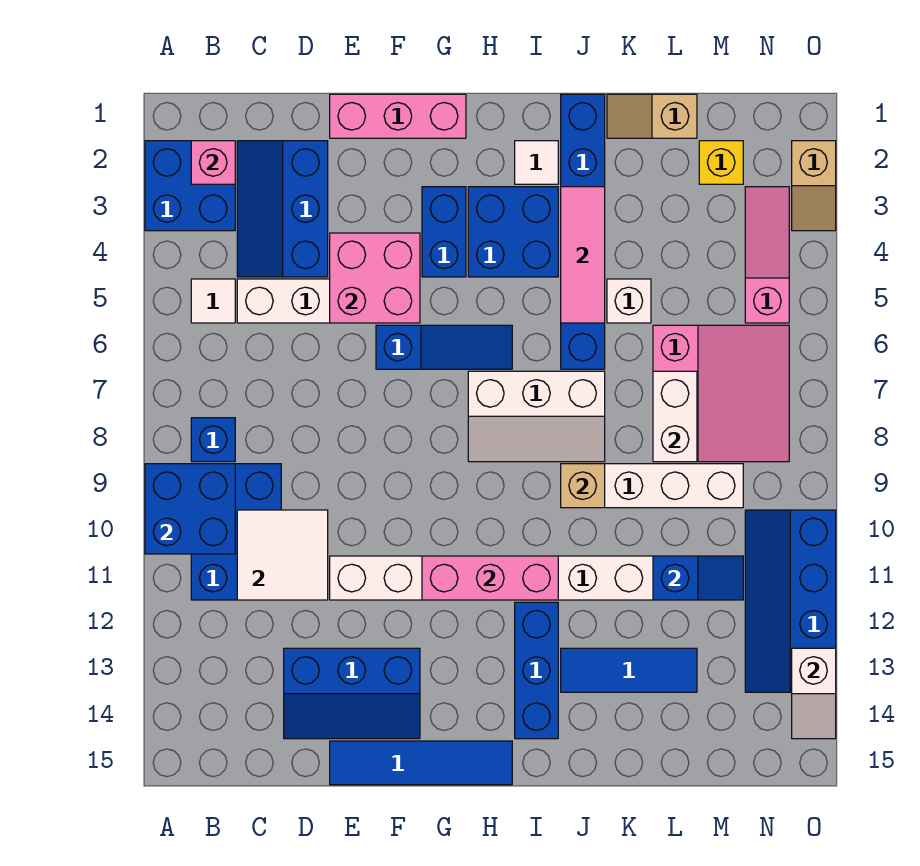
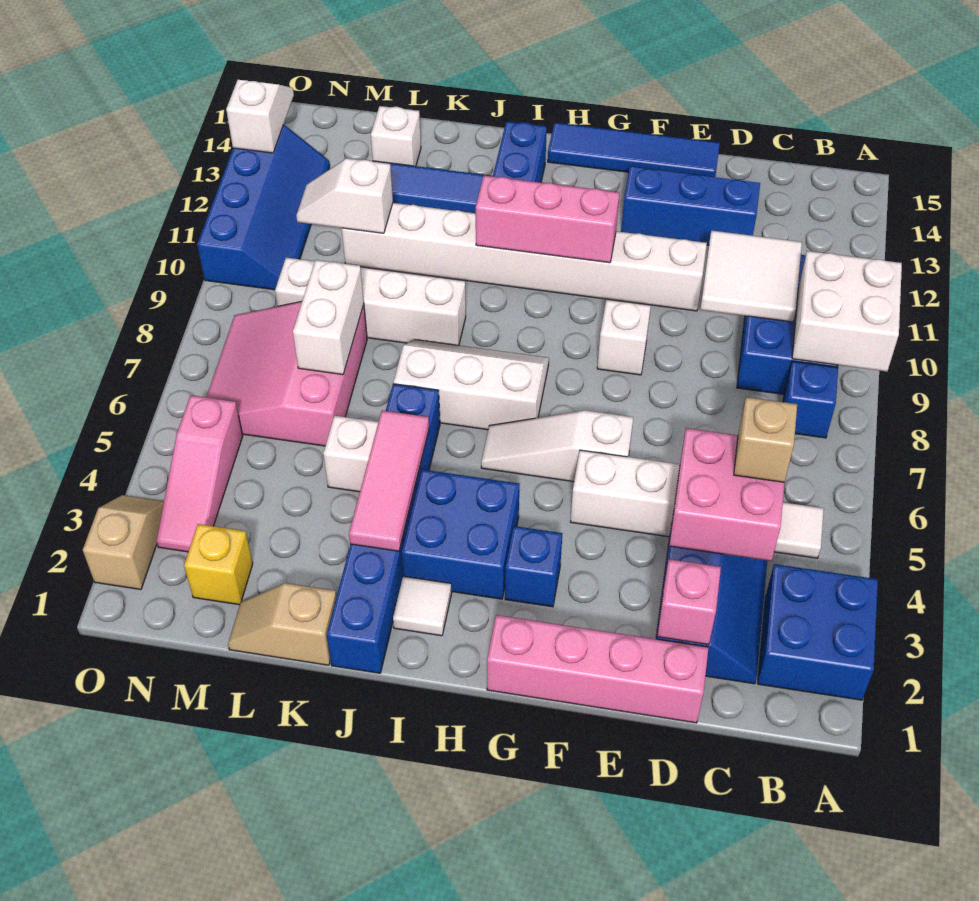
blue brick A9:B10 level 2 -> white brick A9:B10 level 2
pink brick B2 level 2 -> pink brick D2 level 2
pink brick E1:G1 level 1 -> pink brick D1:G1 level 1
pink brick E4:F5 level 2 -> pink brick C4:D5 level 2
blue slope F6:H6 level 1 top F -> white slope F6:H6 level 1 top F
none -> white brick F9 level 1
blue brick G3:G4 level 1 -> blue brick G3 level 1
tan brick J9 level 2 -> tan brick C5 level 3
tan slope K1:L1 level 1 top L -> tan slope K1:L1 level 1 top K
blue slope L11:M11 level 2 top L -> white slope L11:M11 level 2 top L
none -> white brick L14 level 1

